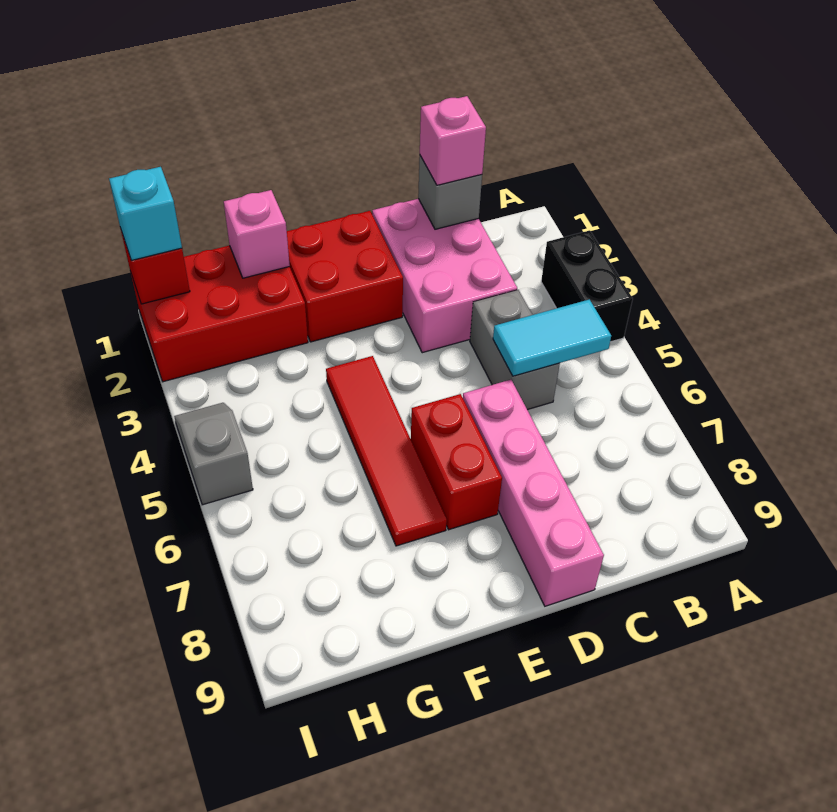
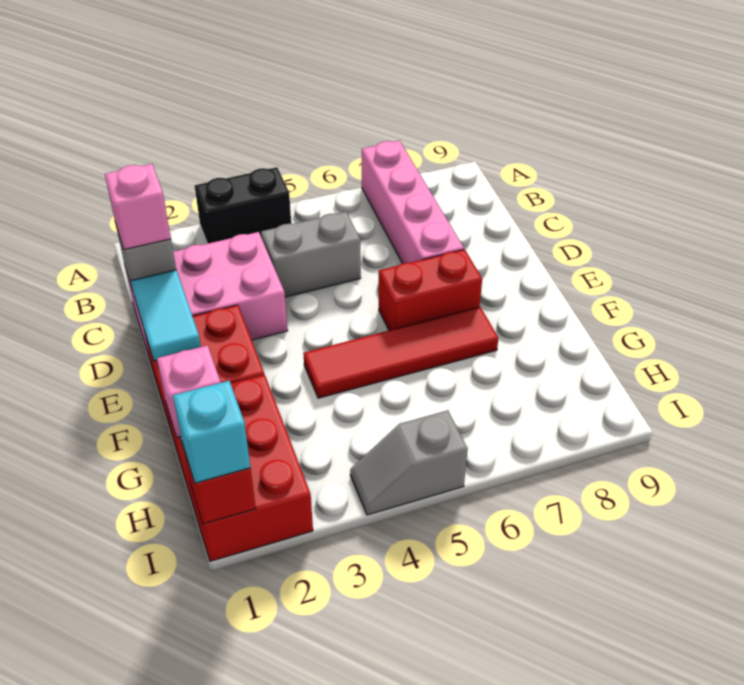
cyan tile B5:C5 level 2 -> cyan tile D1:E1 level 2
pink brick D6:D9 level 1 -> pink brick A7:D7 level 1

